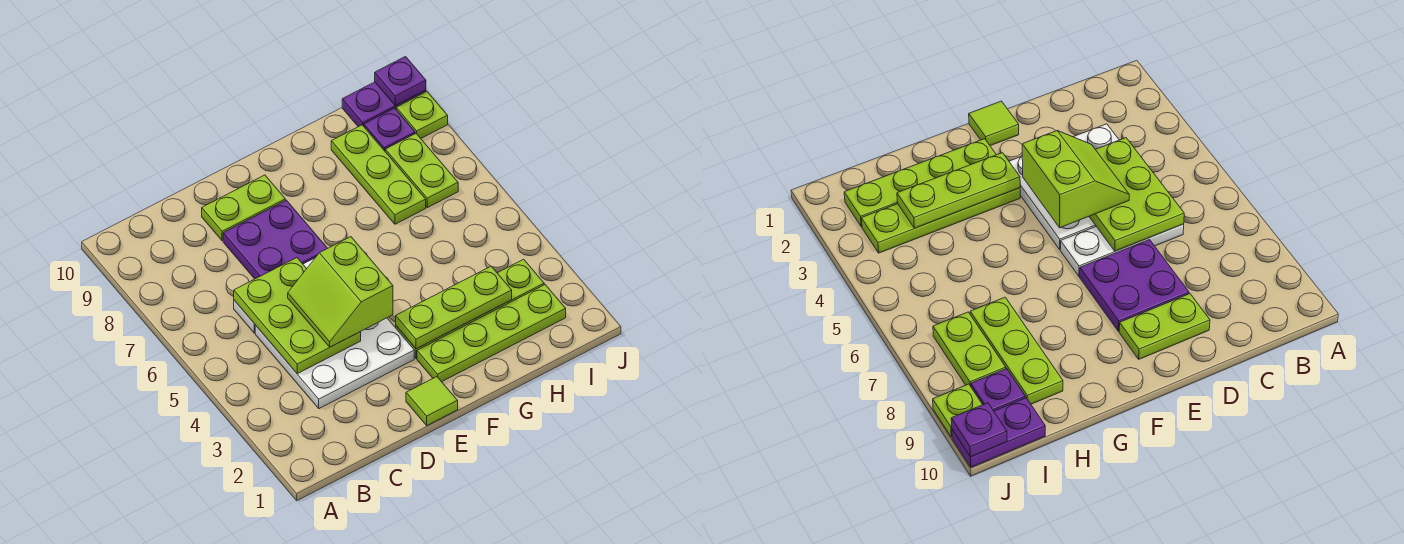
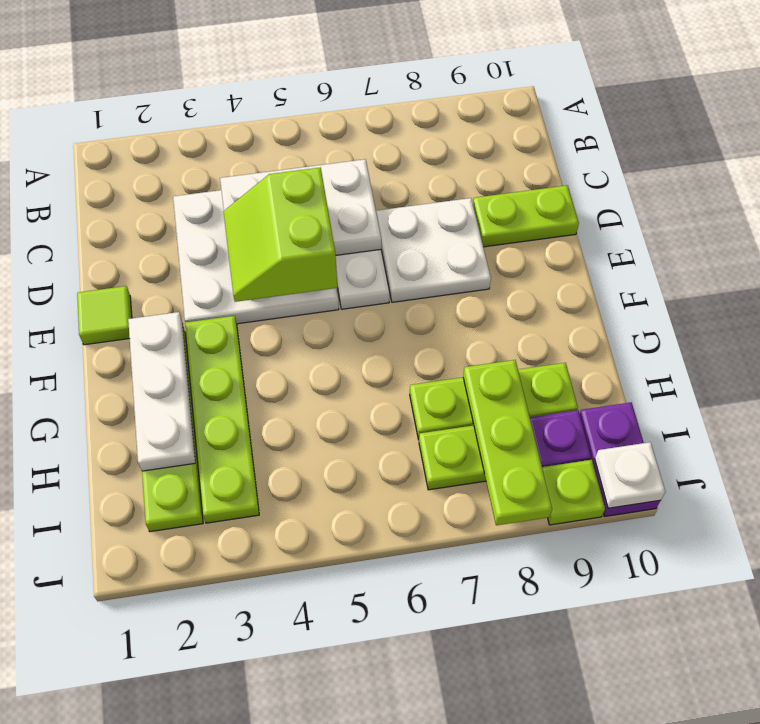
lime plate C4:D6 level 2 -> white plate C4:D6 level 2
lime slope D4:E5 level 3 top E -> lime slope D4:E5 level 3 top 5
purple plate D7:E8 level 1 -> white plate D7:E8 level 1
lime plate D9:E9 level 1 -> lime plate D9:D10 level 1
none -> white plate F2:H2 level 2
lime plate F3:H3 level 2 -> lime plate H8:J8 level 2
purple plate J10 level 2 -> white plate J10 level 2

